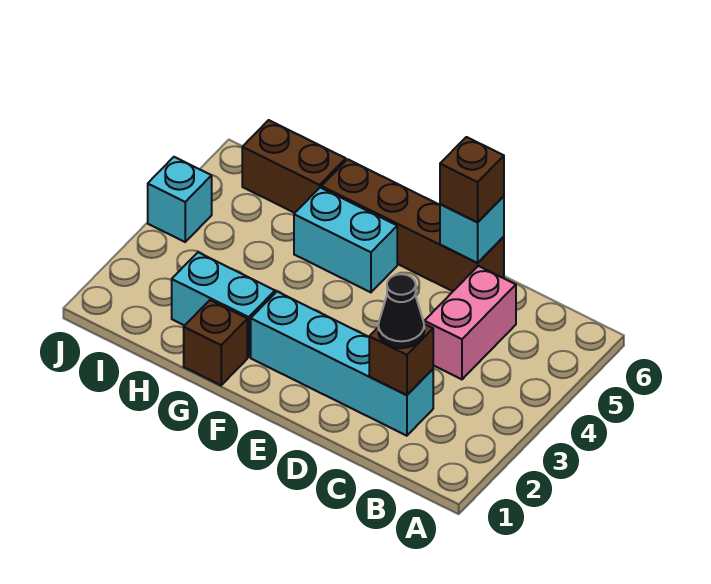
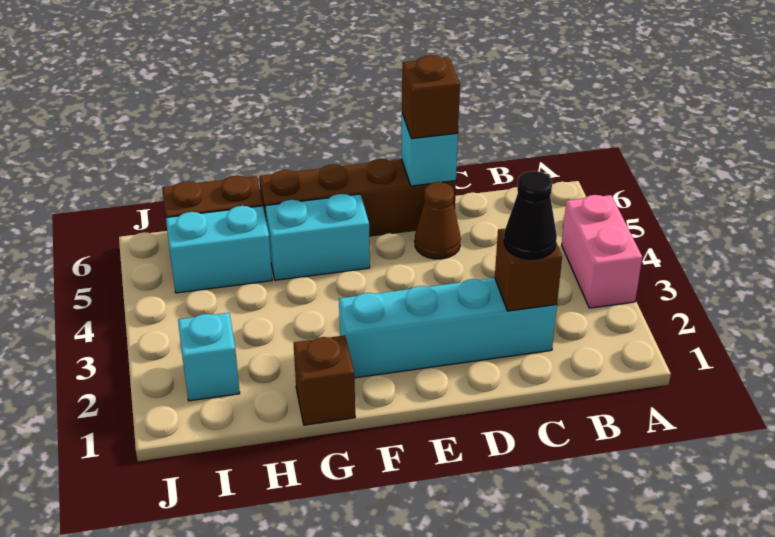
pink brick C4:C5 level 1 -> pink brick A3:A4 level 1
none -> brown cone D5 level 1
cyan brick G2:H2 level 1 -> cyan brick H5:I5 level 1
cyan brick J4 level 1 -> cyan brick I2 level 1

